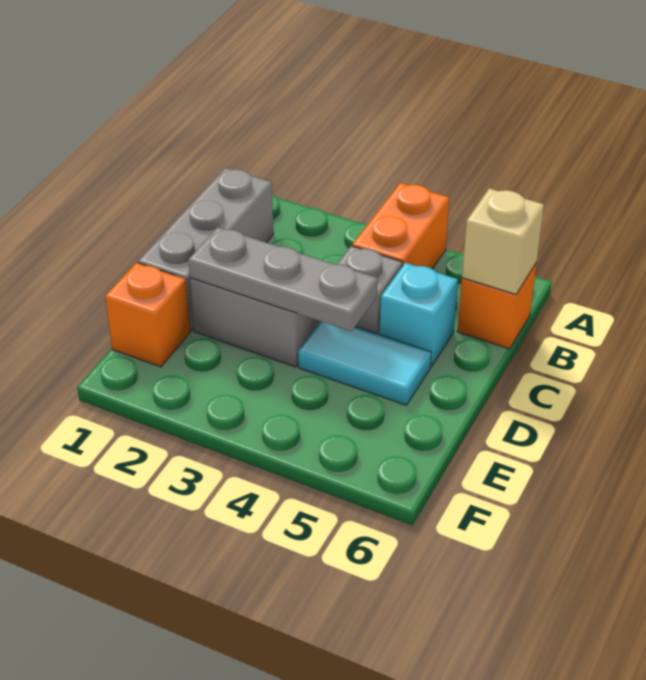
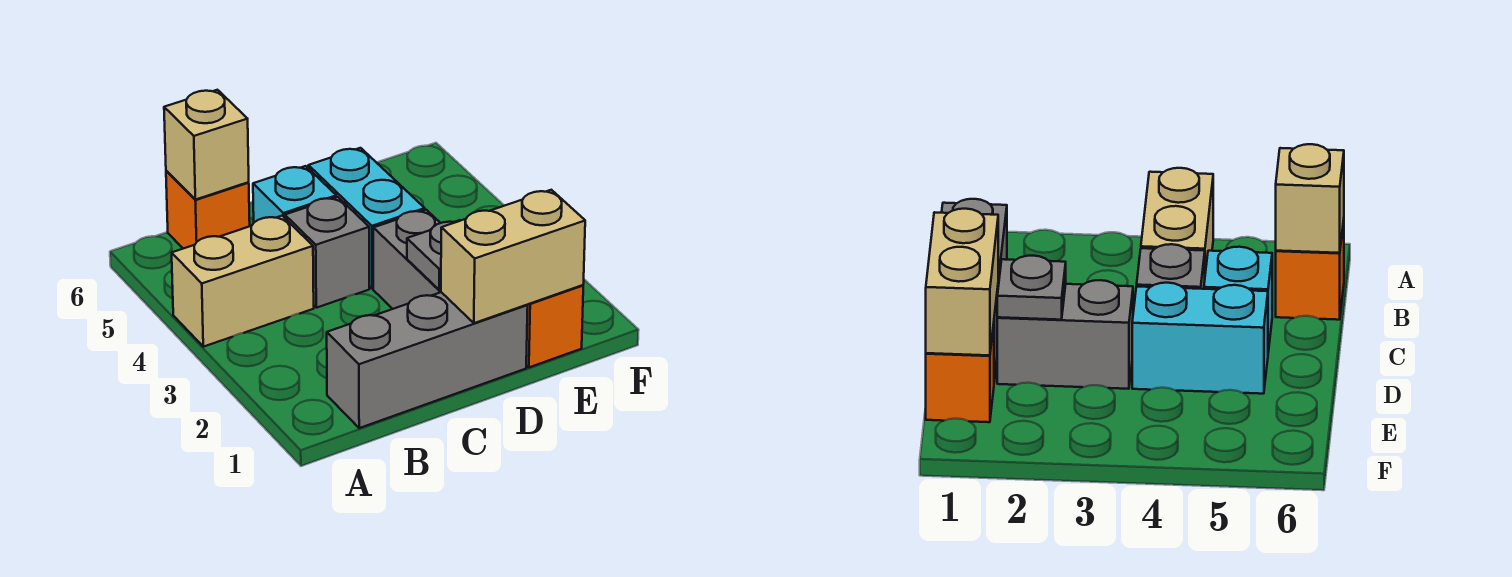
orange brick A4:B4 level 1 -> tan brick A4:B4 level 1
none -> tan brick D1:E1 level 2
grey plate D2:D4 level 2 -> grey plate D2 level 2
cyan tile D4:D5 level 1 -> cyan brick D4:D5 level 1

